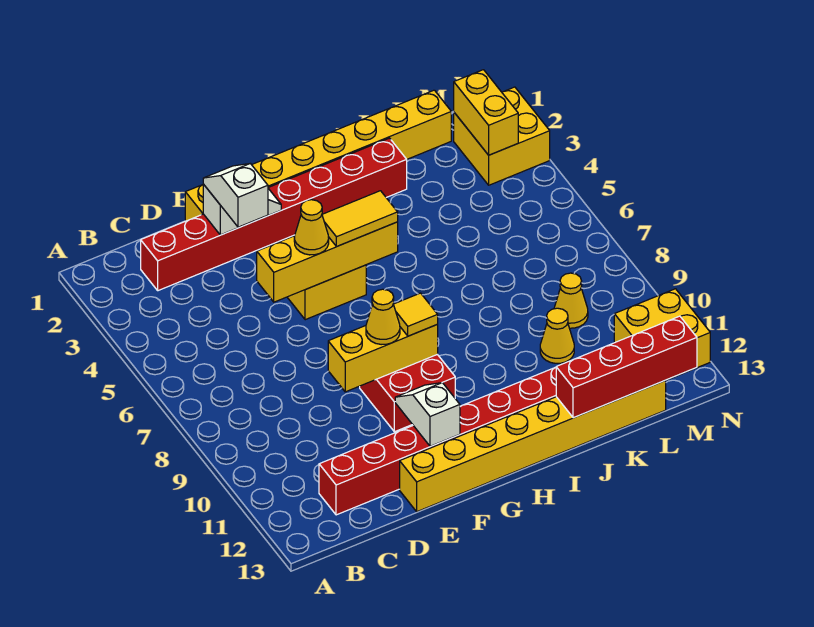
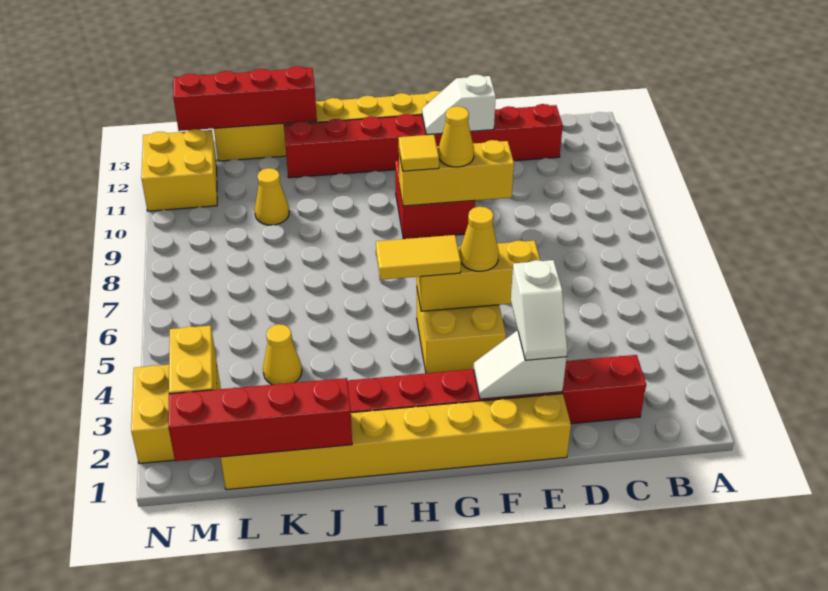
yellow brick E5:H5 level 2 -> yellow brick E5:G5 level 2
white slope F11:F12 level 2 top 12 -> white slope E12:F12 level 2 top E
none -> red brick J1:M1 level 2
yellow cone L9 level 1 -> yellow cone K4 level 1

